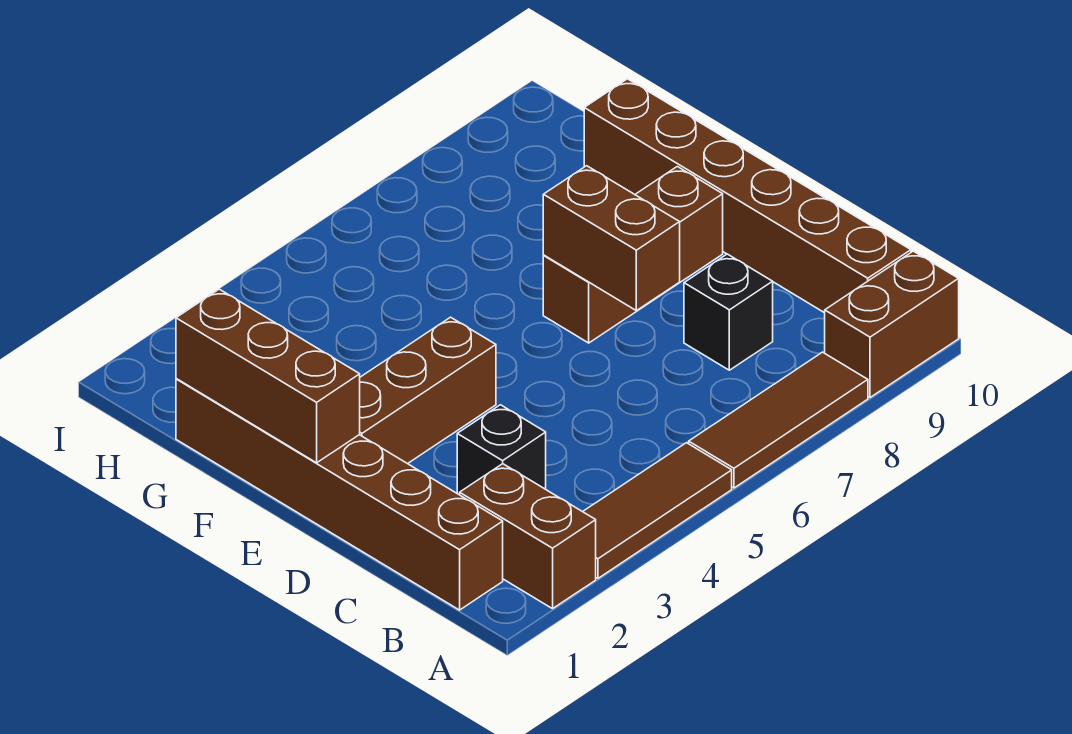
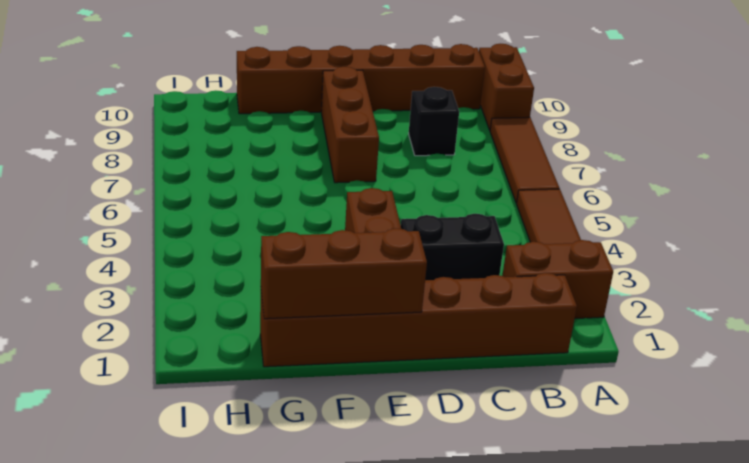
black brick C3 level 1 -> black brick C3:D3 level 1
brown brick D7:E7 level 2 -> none

